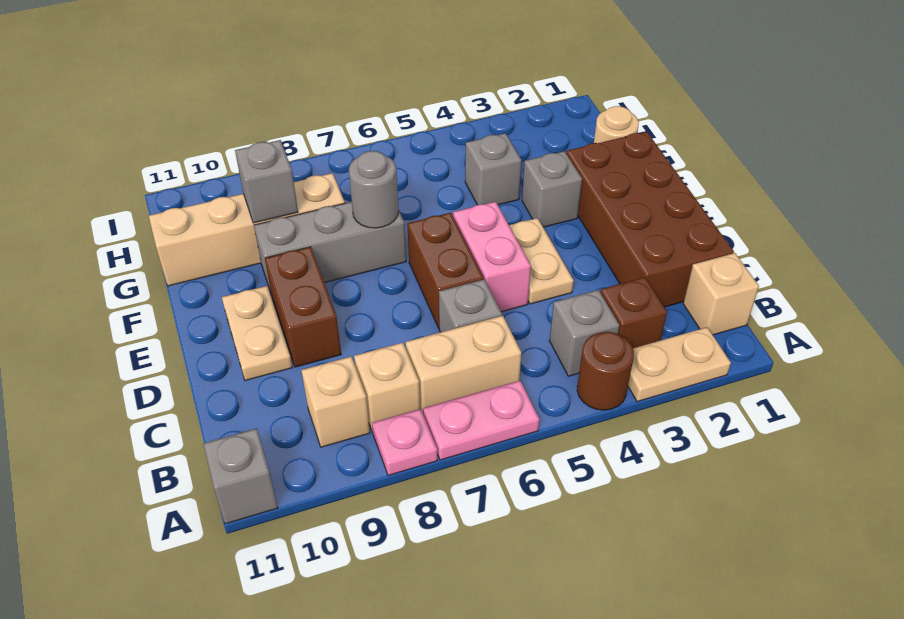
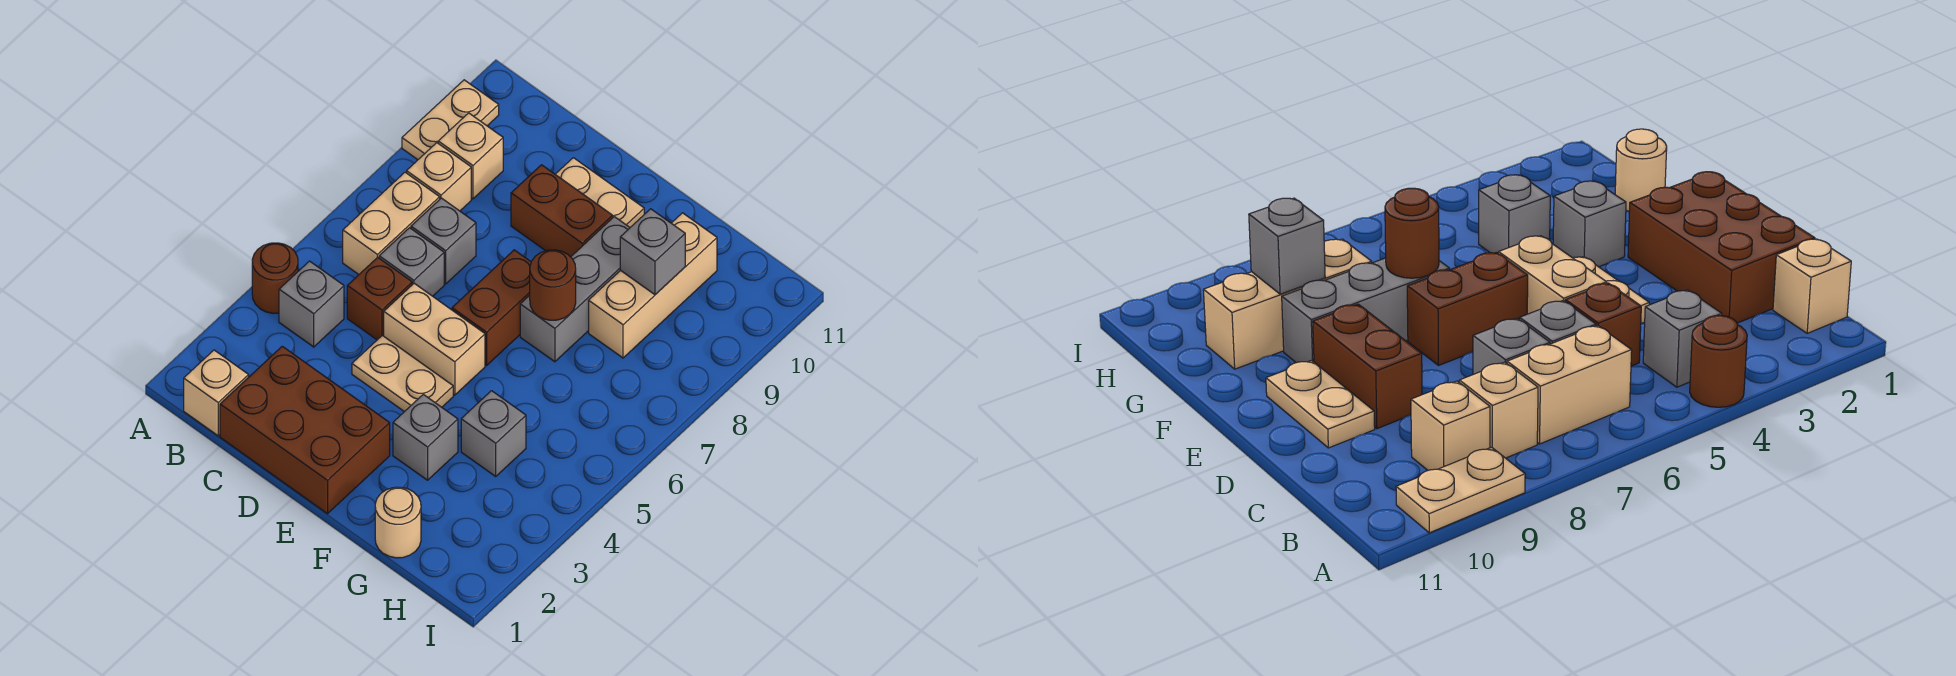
tan plate A2:A3 level 1 -> tan plate A9:A10 level 1
pink plate A6:A7 level 1 -> none
pink plate A8 level 1 -> none
grey brick A11 level 1 -> grey brick C7 level 1
brown brick B3 level 1 -> brown brick C5 level 1
brown brick C1:F2 level 1 -> brown brick C1:E2 level 1
pink brick D5:E5 level 1 -> tan brick D5:E5 level 1
brown brick D6:E6 level 1 -> brown brick E6:E7 level 1
grey round brick F7 level 2 -> brown round brick F7 level 2
tan brick G8:G11 level 1 -> tan brick G8:G10 level 1

